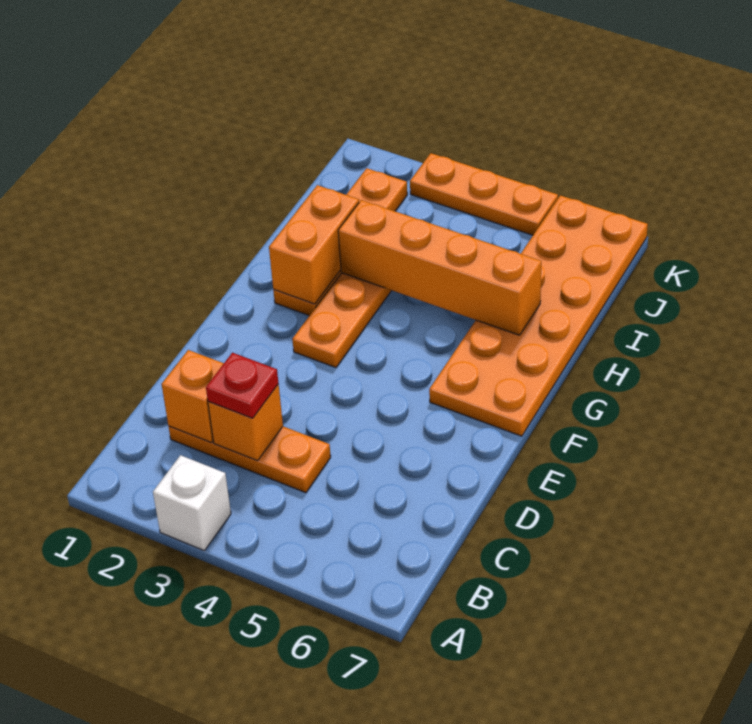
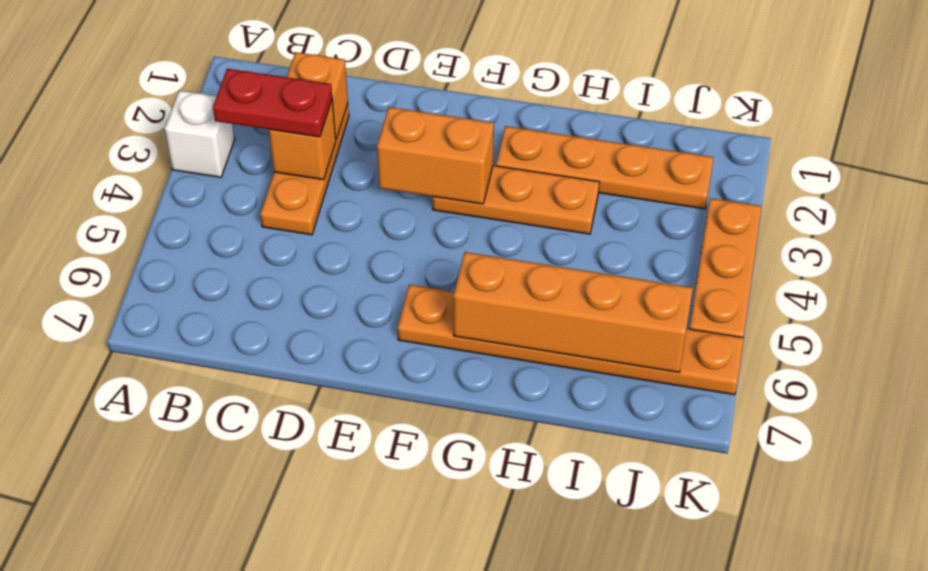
red plate C3 level 3 -> red plate B3:C3 level 3
orange plate F6:K7 level 1 -> orange plate F6:K6 level 1
orange brick G2:H2 level 2 -> orange brick E3:F3 level 2
orange brick H3:H6 level 2 -> orange brick G6:J6 level 2

